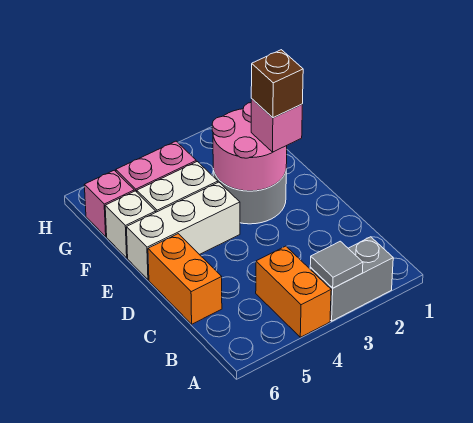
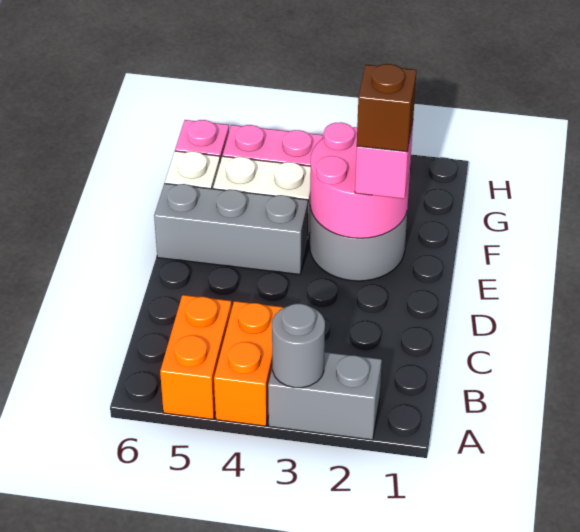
grey tile A3 level 2 -> grey round brick A3 level 2
orange brick C6:D6 level 1 -> orange brick A5:B5 level 1
white brick E4:E6 level 1 -> grey brick E4:E6 level 1

